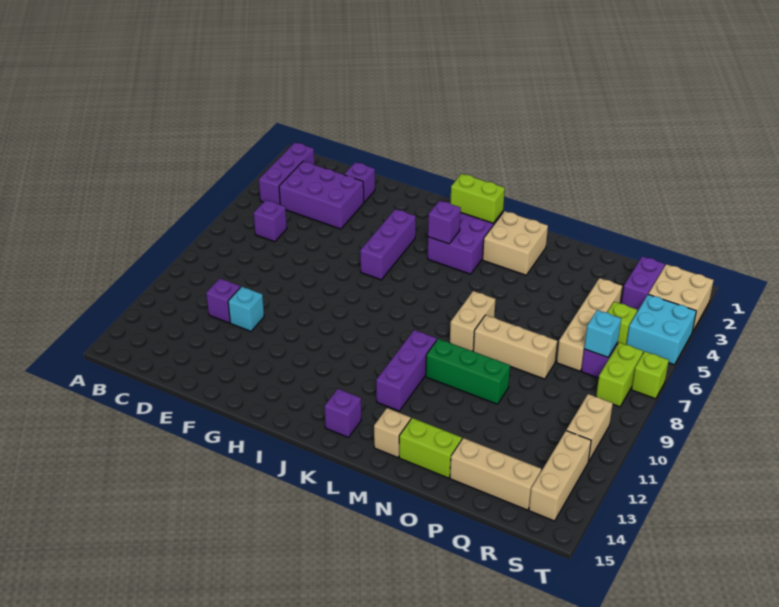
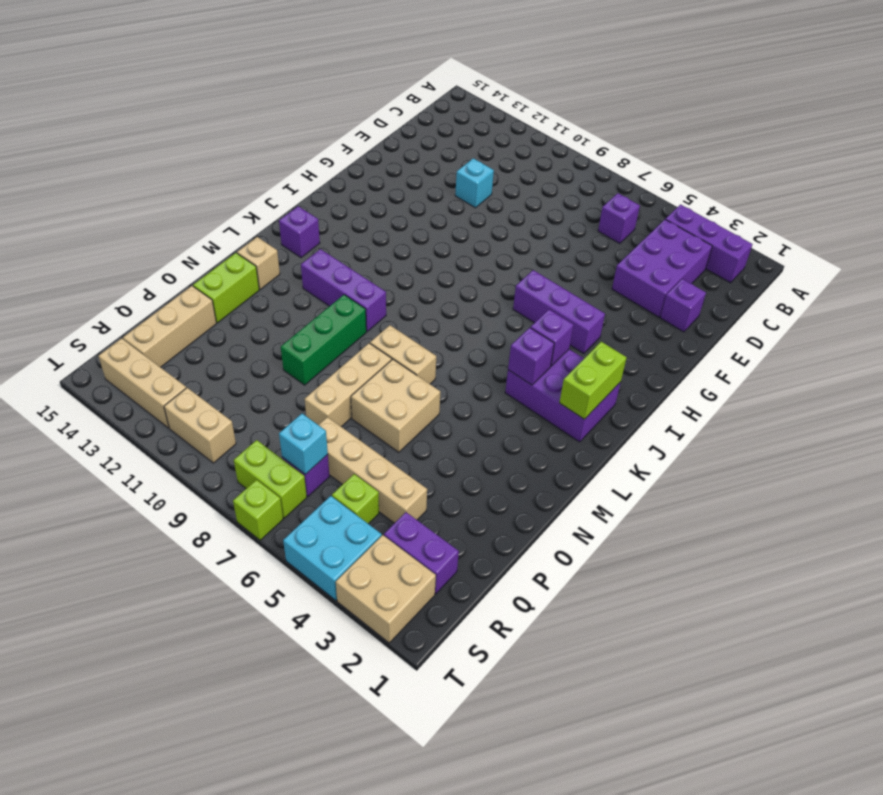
purple brick D11 level 1 -> purple brick K4 level 2
tan brick L2:M3 level 1 -> tan brick N6:O7 level 1

